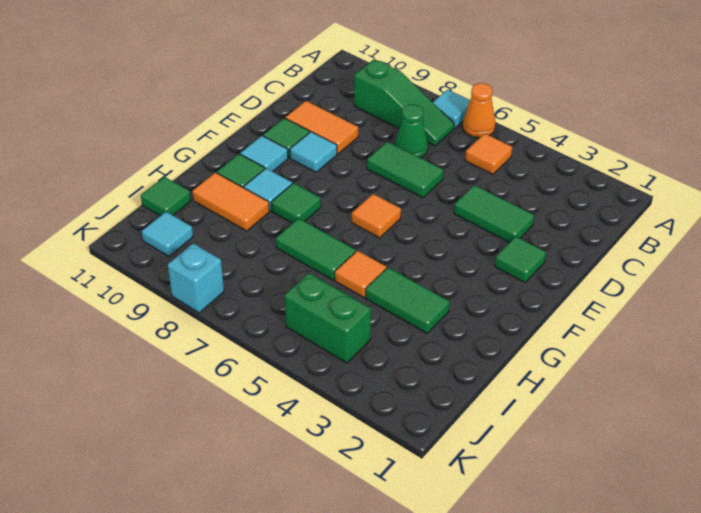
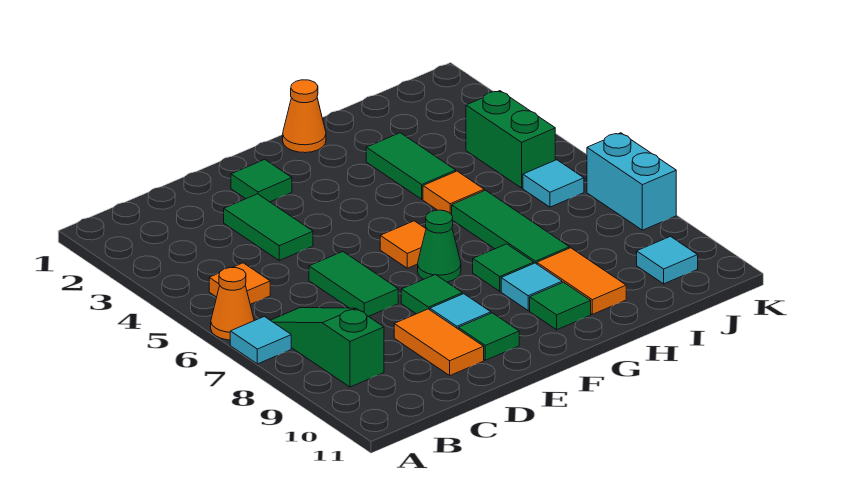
green cone C7 level 1 -> green cone F7 level 1
cyan tile F10 level 1 -> cyan tile J6 level 1
none -> orange cone G1 level 1
green tile H6:H7 level 1 -> green tile H6:H8 level 1
green tile I11 level 1 -> green tile E8 level 1
cyan brick K8 level 1 -> cyan brick K7:K8 level 1

